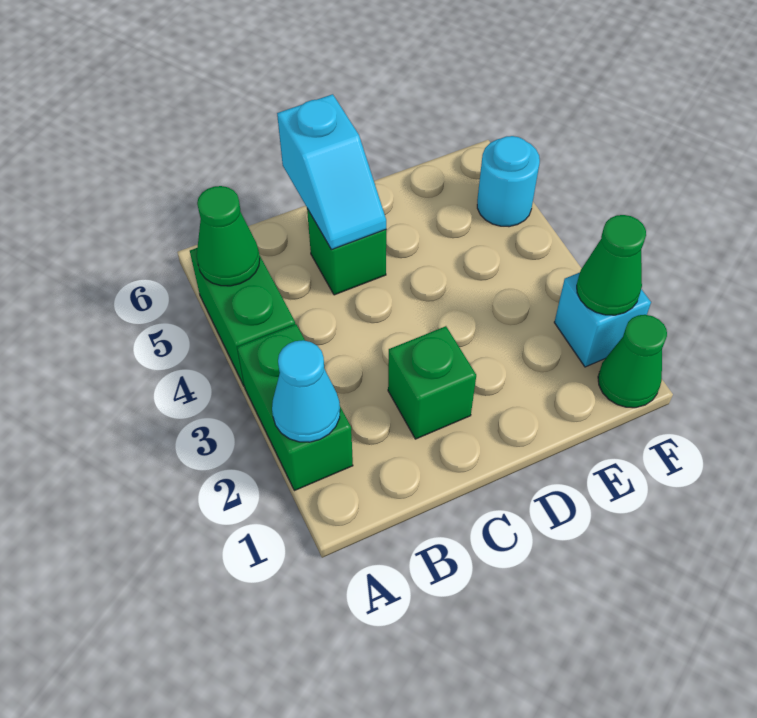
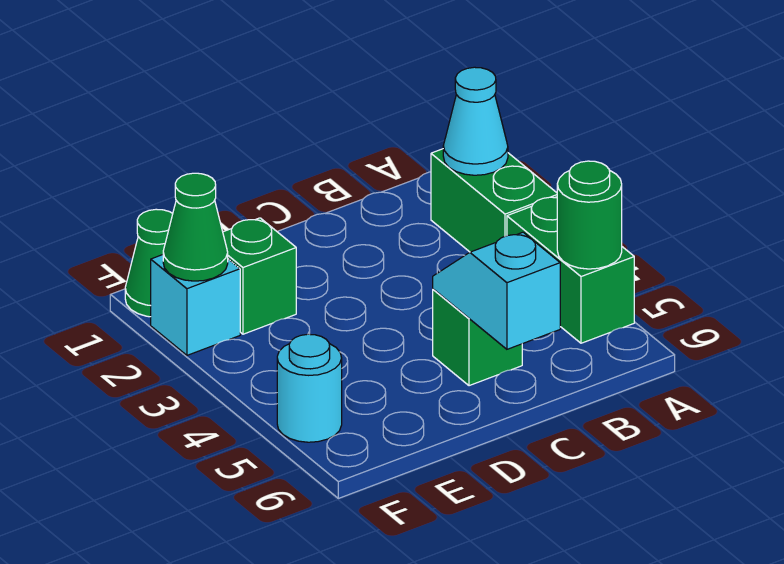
green cone A5 level 2 -> green round brick A5 level 2
green brick C2 level 1 -> green brick E2 level 1

